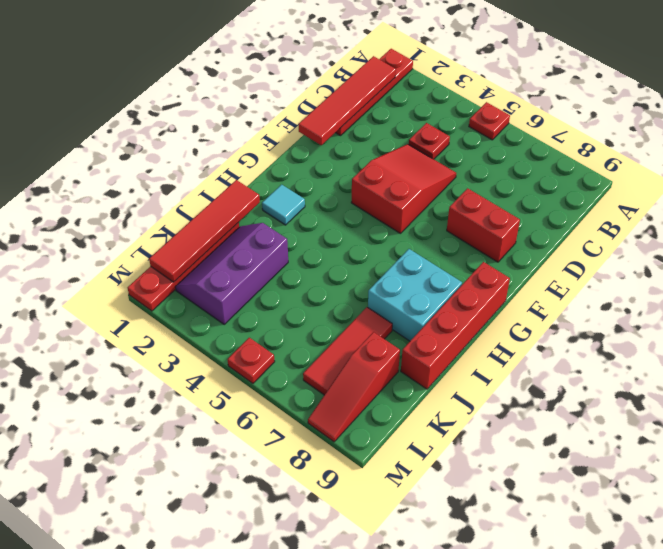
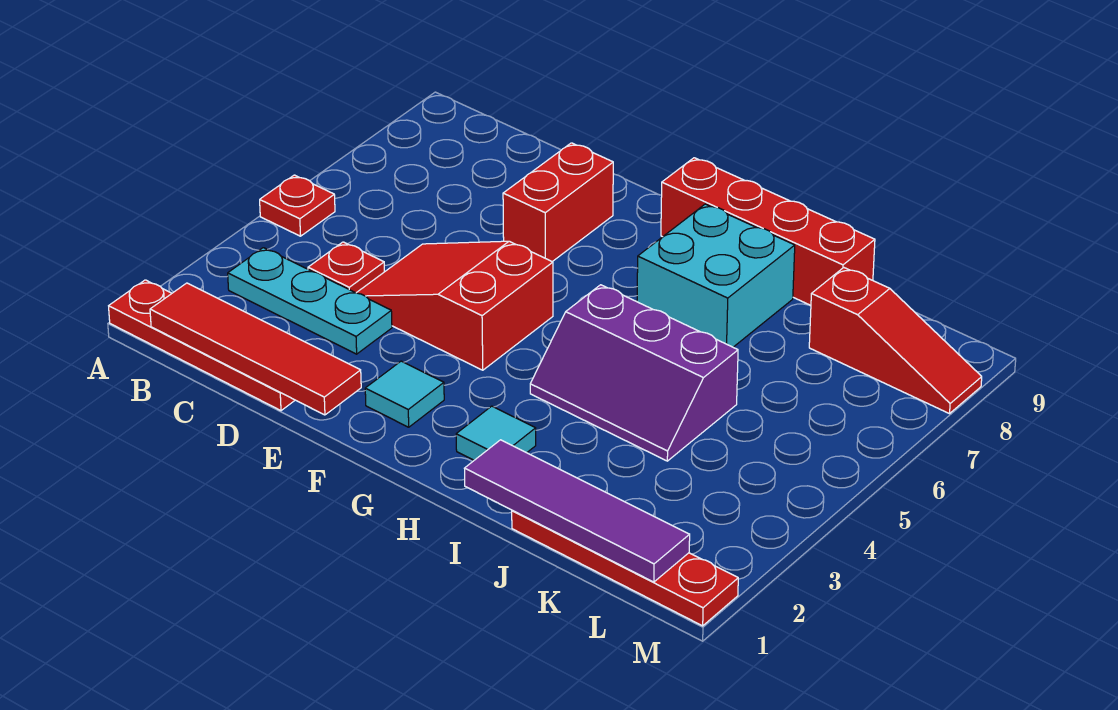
none -> cyan plate B3:D3 level 1
none -> cyan tile F2 level 1
red tile I1:L1 level 2 -> purple tile I1:L1 level 2
purple slope J2:L3 level 1 top 3 -> purple slope H4:J5 level 1 top 5
red tile J7:L7 level 1 -> none
red plate M5 level 1 -> none

